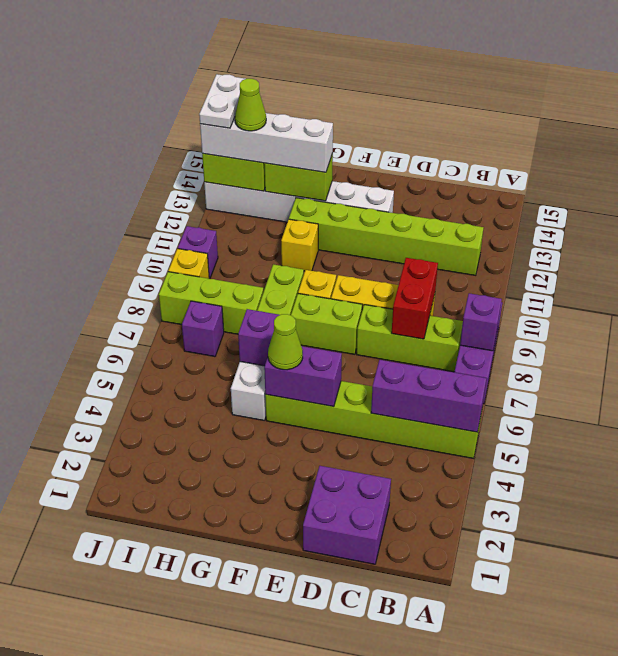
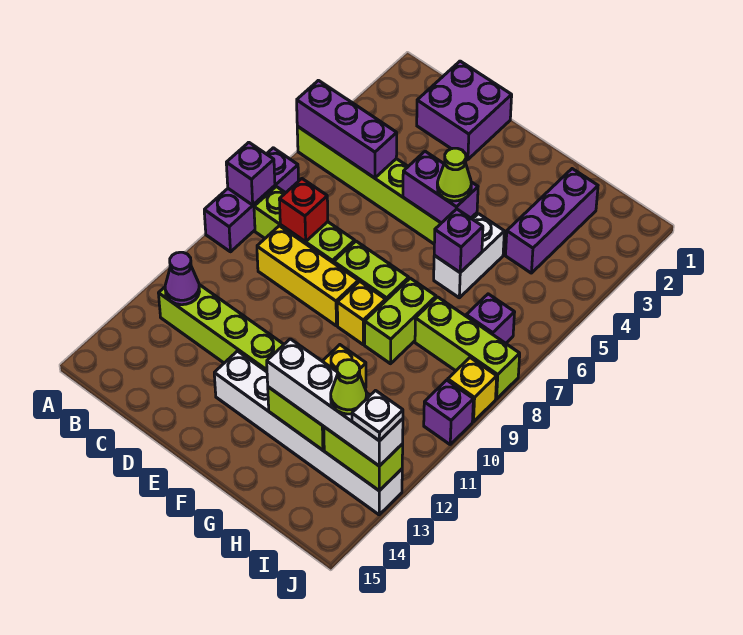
none -> purple cone B12 level 2
red brick C8:C9 level 2 -> red brick C8 level 2
none -> purple brick H2:H4 level 1
white plate J13:J14 level 4 -> white plate J13 level 4

